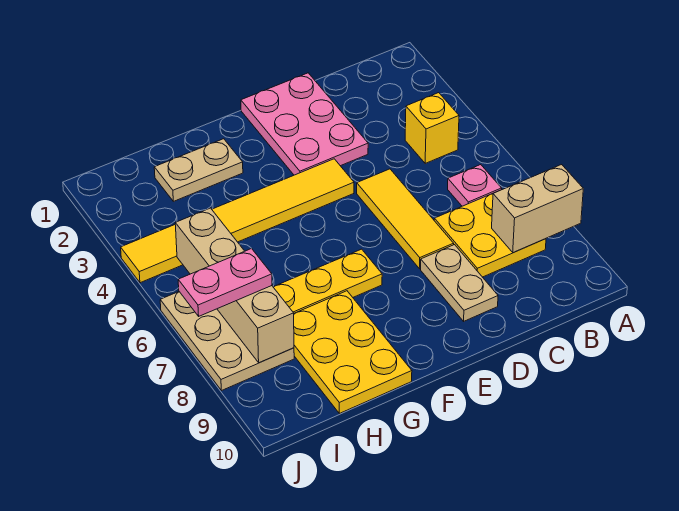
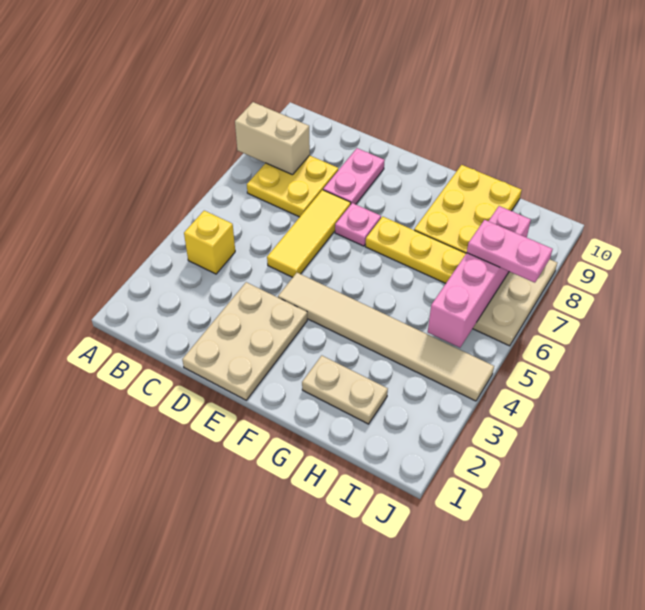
pink plate B6 level 1 -> pink plate E7 level 1
pink plate D1:E3 level 1 -> tan plate D1:E3 level 1
tan plate D8:D9 level 1 -> pink plate D8:D9 level 1
yellow tile E4:J4 level 1 -> tan tile E4:J4 level 1
tan brick I5:I8 level 2 -> pink brick I5:I8 level 2

